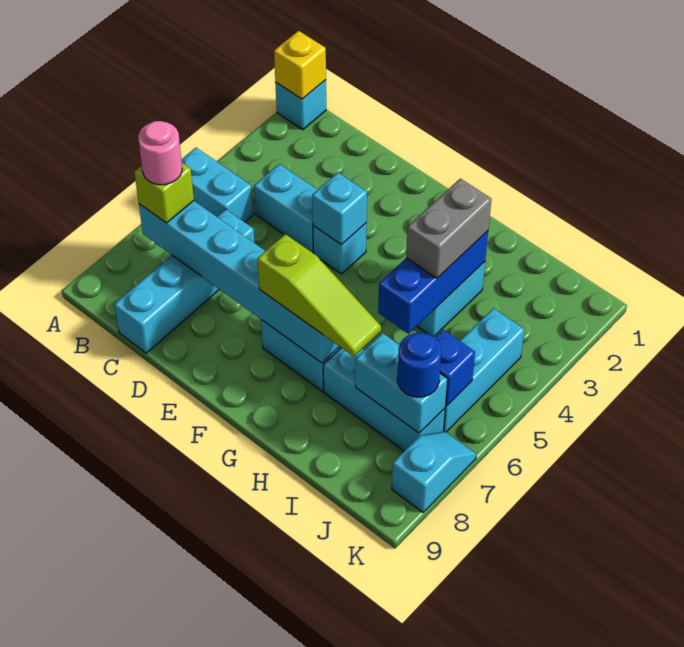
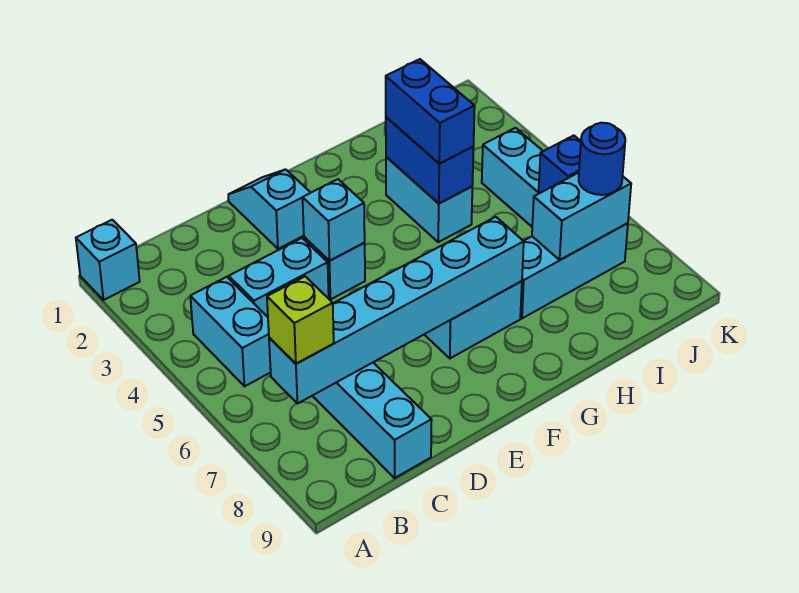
yellow brick A1 level 2 -> none
cyan brick A5:B5 level 1 -> cyan brick B4:B5 level 1
pink round brick B7 level 4 -> none
lime slope F7:H7 level 3 top F -> none
blue brick H3:H5 level 2 -> blue brick H3:H4 level 2
grey brick H3:H4 level 3 -> blue brick H3:H4 level 3
cyan slope K7:K8 level 1 top 8 -> cyan slope E1:E2 level 1 top 2

